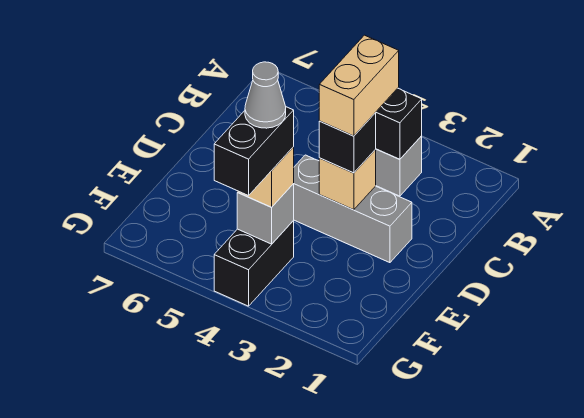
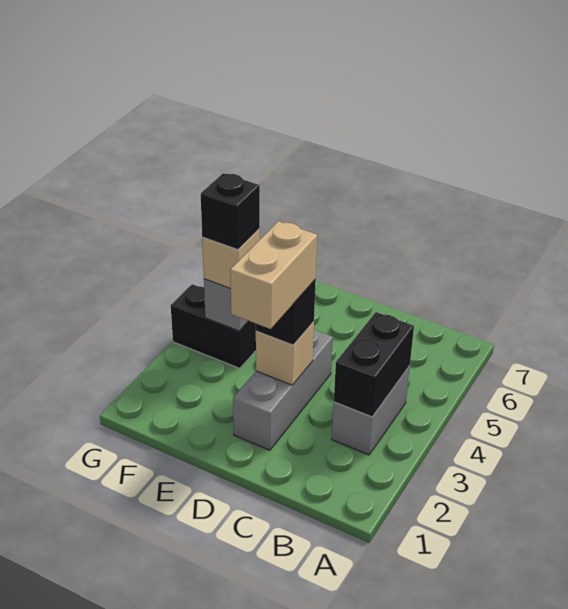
tan brick C3:D3 level 4 -> tan brick D2:D3 level 4
black brick F4:G4 level 4 -> black brick F4 level 4
grey cone F4 level 5 -> none

